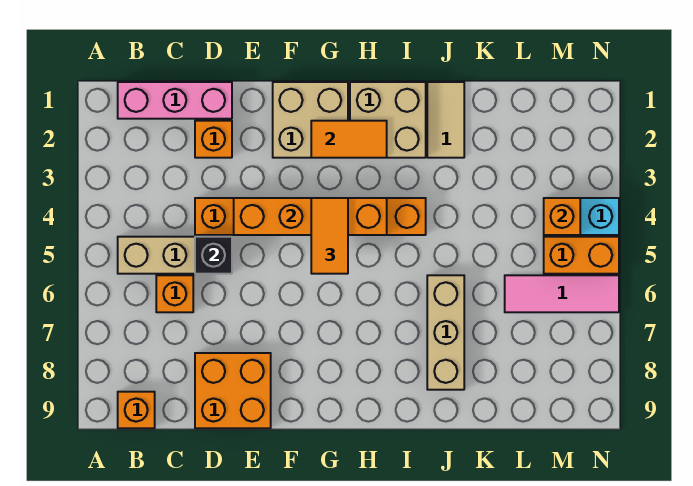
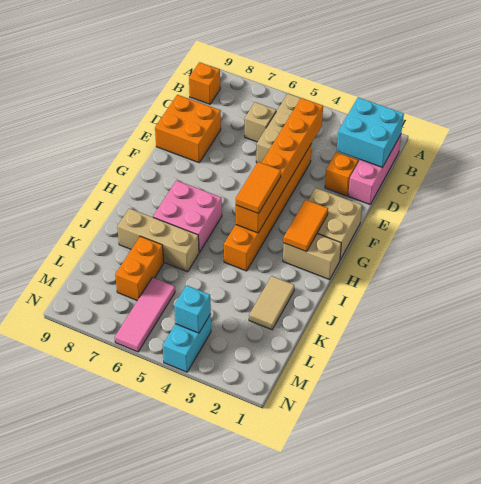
none -> cyan brick B1:C2 level 2
orange brick C6 level 1 -> tan brick C6 level 1
black brick D5 level 2 -> none
orange brick E4:H4 level 2 -> orange brick C4:H4 level 2
orange tile G4:G5 level 3 -> orange tile G4:H4 level 3
tan brick H1:I2 level 1 -> tan brick H1:H2 level 1
none -> pink brick H6:I7 level 1
tan tile J1:J2 level 1 -> tan tile J2:K2 level 1
orange brick M4 level 2 -> cyan brick M4 level 2
orange brick M5:N5 level 1 -> orange brick K7:L7 level 1

